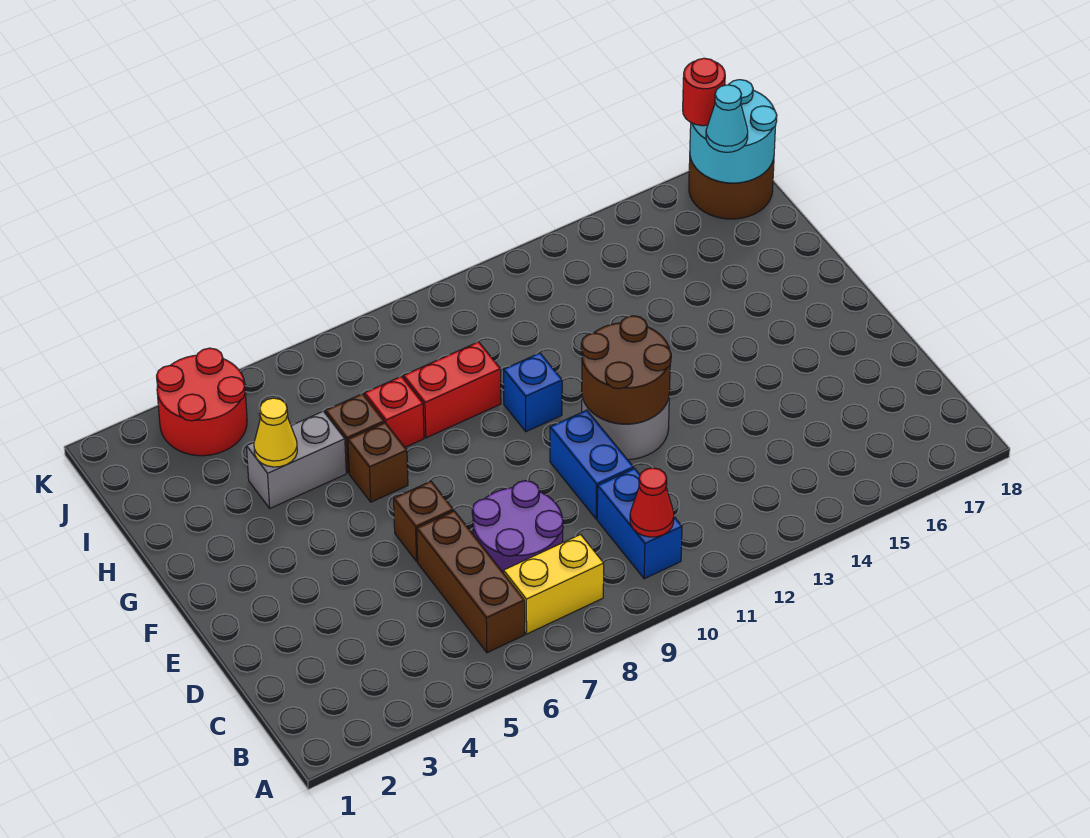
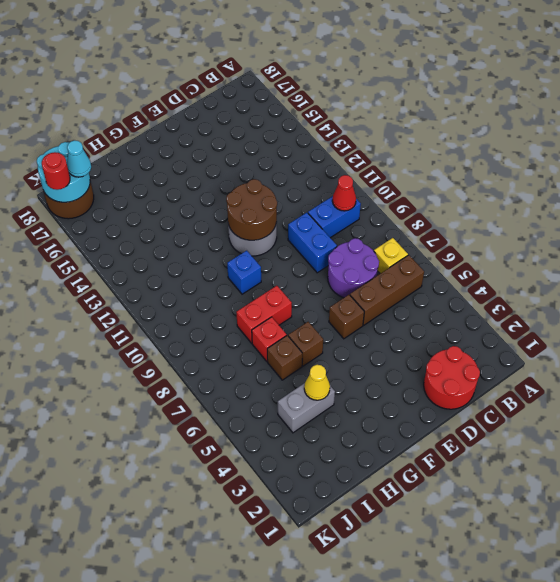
yellow brick B7:B8 level 1 -> yellow brick B7 level 1
blue brick D10:E10 level 1 -> blue brick D9:D10 level 1
grey brick H4:H5 level 1 -> grey brick H4:I4 level 1
red brick H8:H9 level 1 -> red brick G8:H8 level 1
red round brick J3:K4 level 1 -> red round brick C1:D2 level 1

